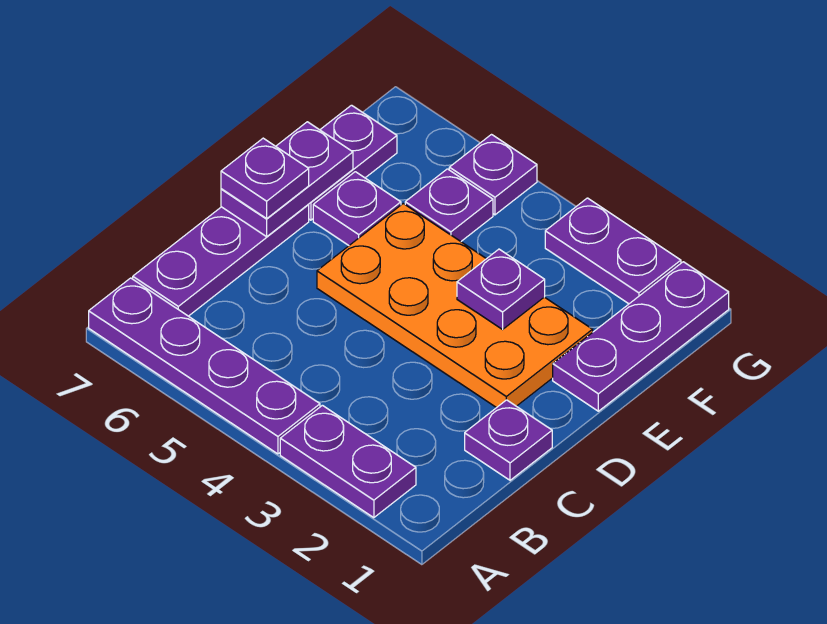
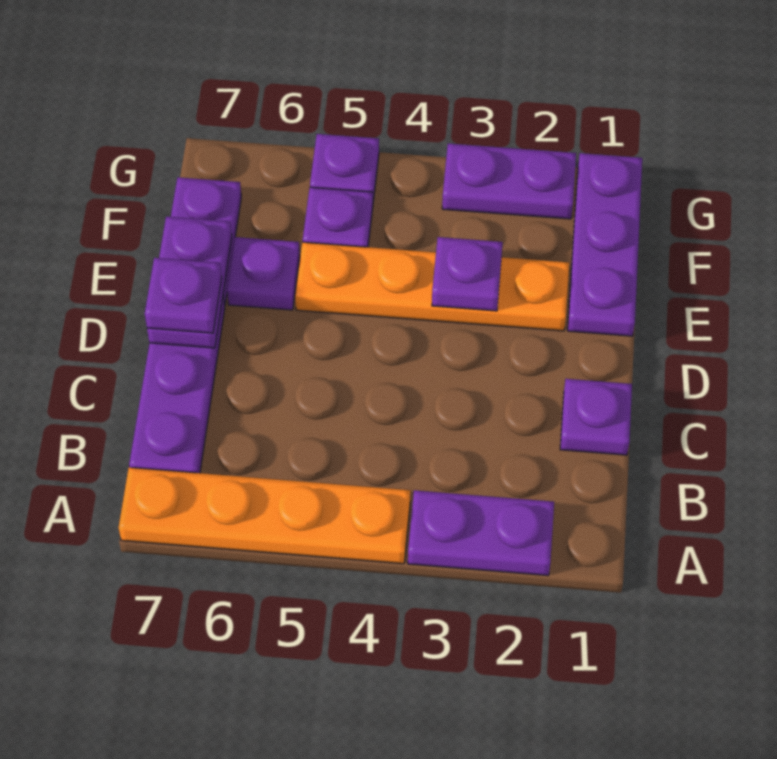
purple plate A4:A7 level 1 -> orange plate A4:A7 level 1
orange plate D2:E5 level 1 -> orange plate E2:E5 level 1

